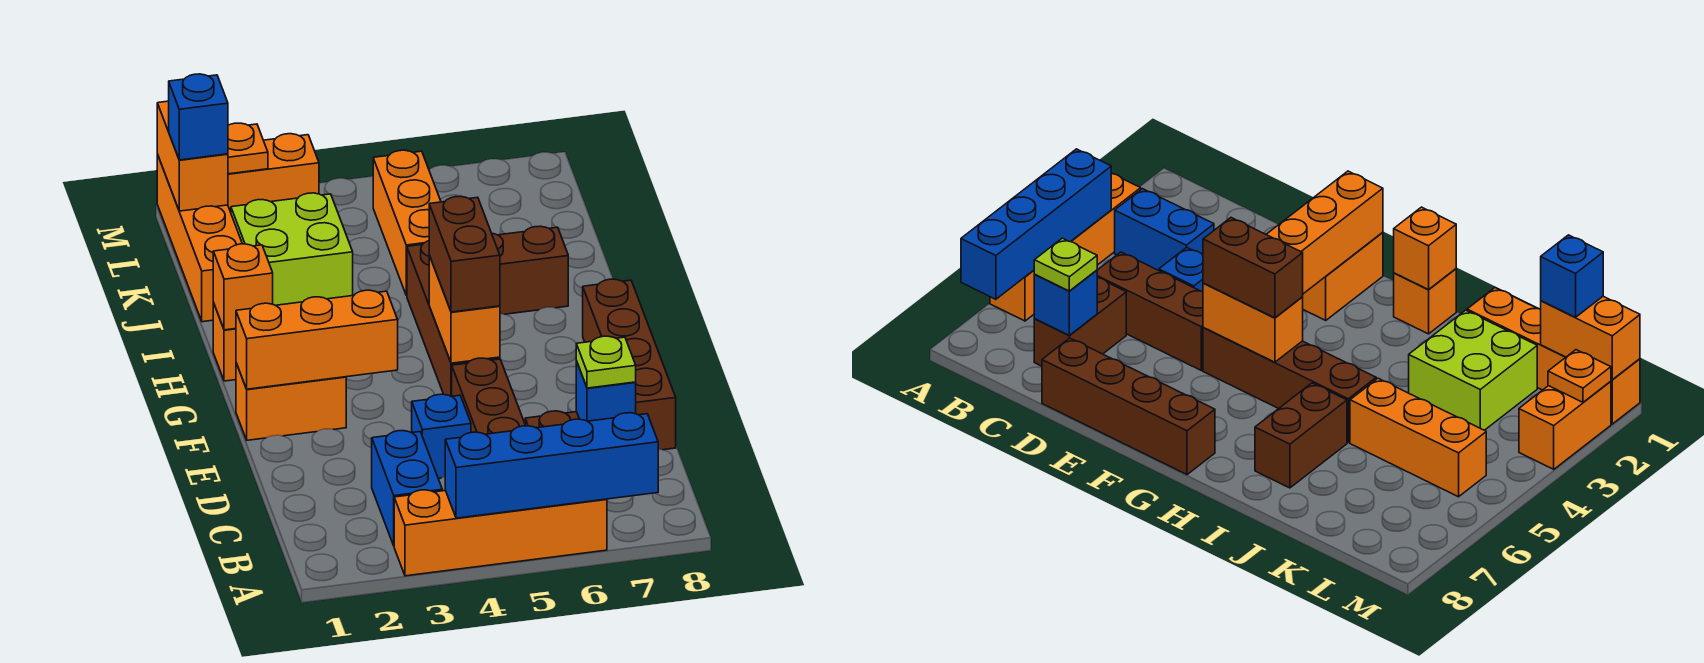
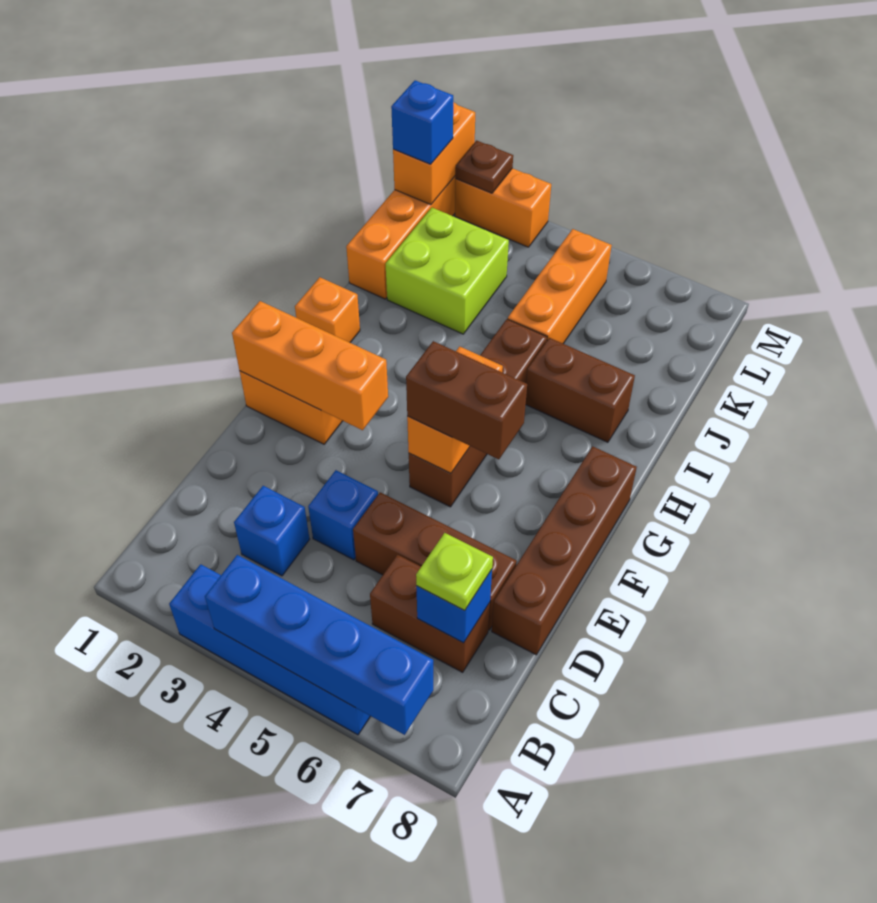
orange brick A3:A6 level 1 -> blue brick A3:A6 level 1
blue brick B3:C3 level 1 -> blue brick C3 level 1
brown brick C5:E5 level 1 -> brown brick D5:D7 level 1
brown brick F5:G5 level 3 -> brown brick F5:F6 level 3
orange brick H1 level 2 -> none
orange plate M2 level 2 -> brown plate M2 level 2

